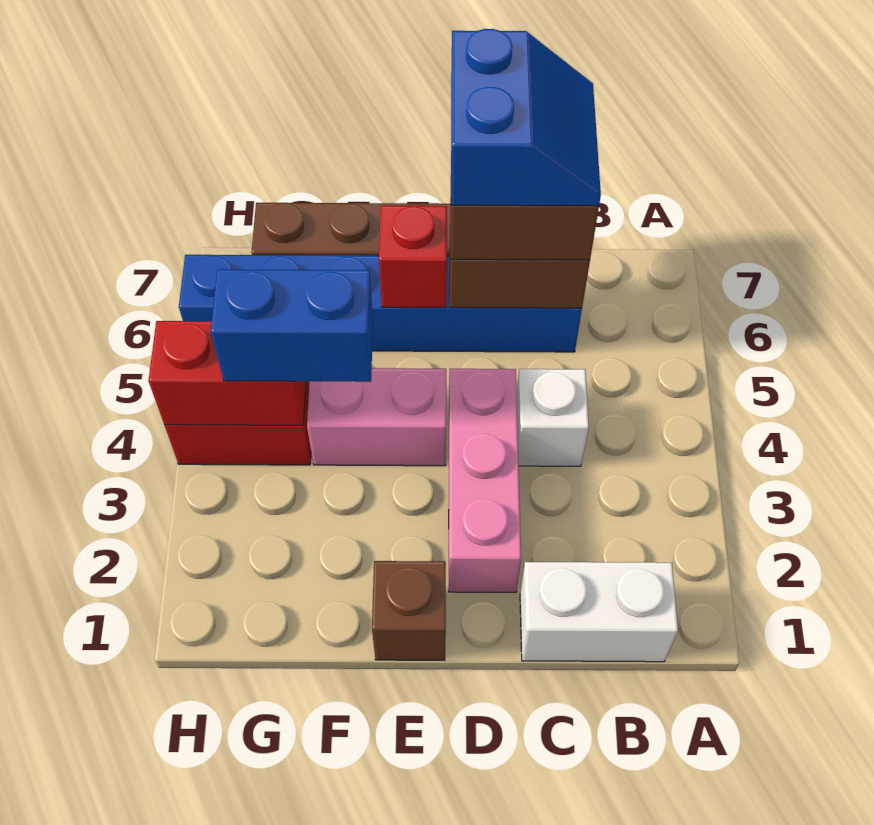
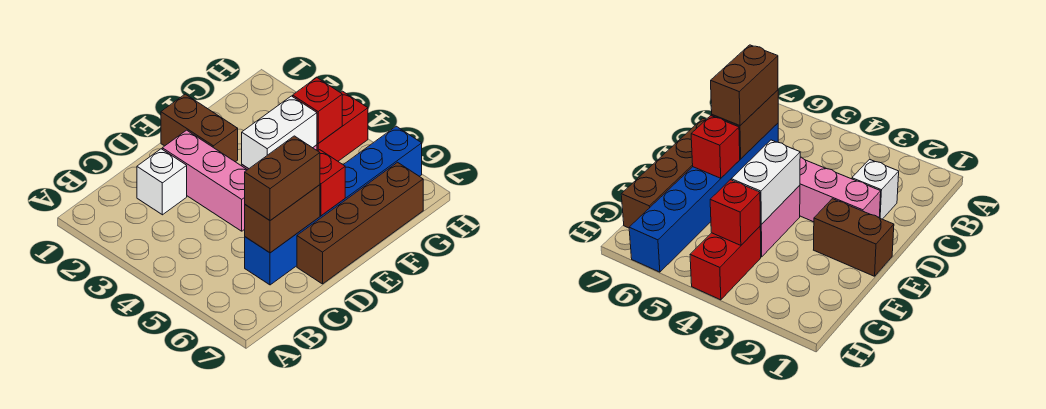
white brick B1:C1 level 1 -> white brick E4:F4 level 2
white brick C4 level 1 -> white brick C2 level 1
blue slope C6:D7 level 4 top D -> none
brown brick E1 level 1 -> brown brick E1:E2 level 1
blue brick F4:G4 level 3 -> none
red brick G4:H4 level 2 -> red brick G4 level 2

